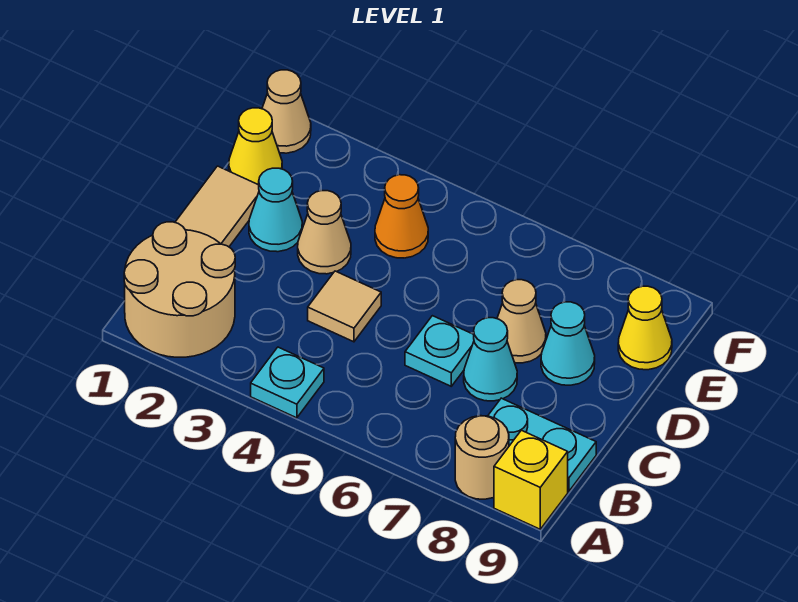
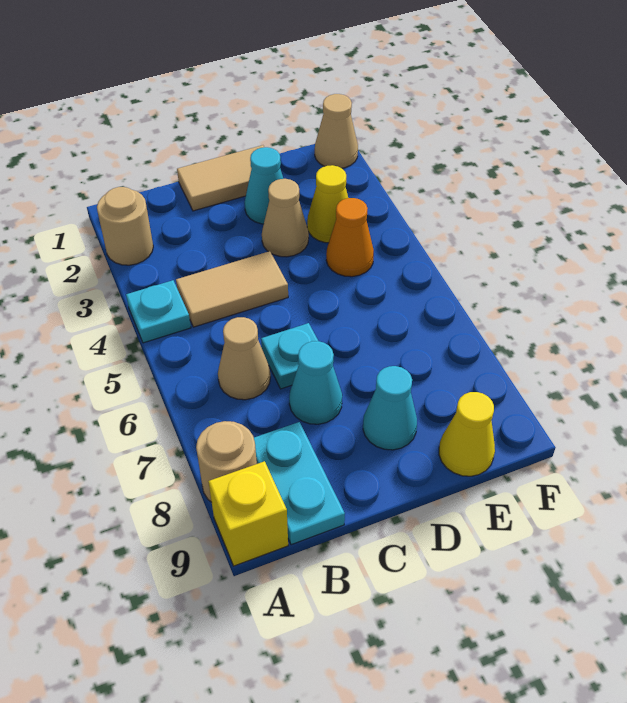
tan round brick A1:B2 level 1 -> tan round brick A2 level 1
tan tile C4 level 1 -> tan tile B4:C4 level 1
tan cone D7 level 1 -> tan cone B6 level 1
yellow cone E1 level 1 -> yellow cone E3 level 1

